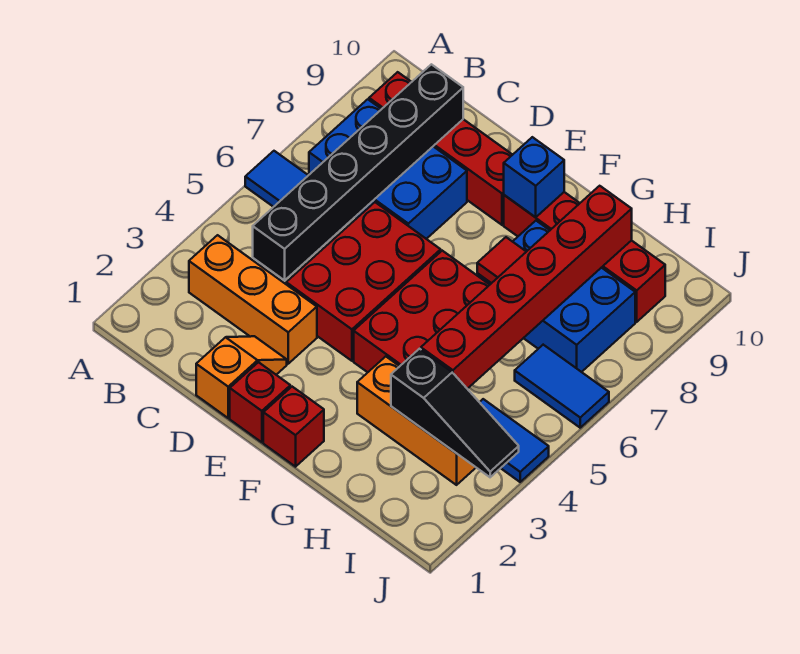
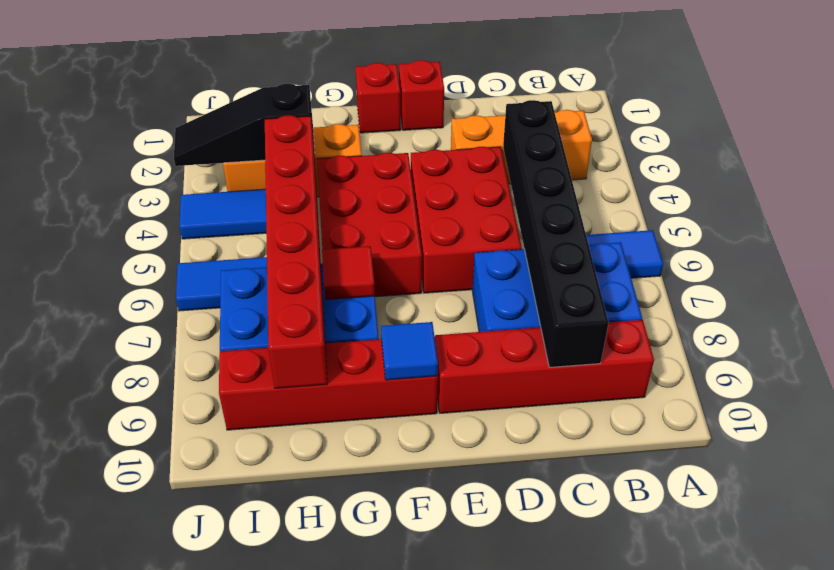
orange slope D1:D2 level 1 top 1 -> none
blue brick F9 level 2 -> blue tile F9 level 2

